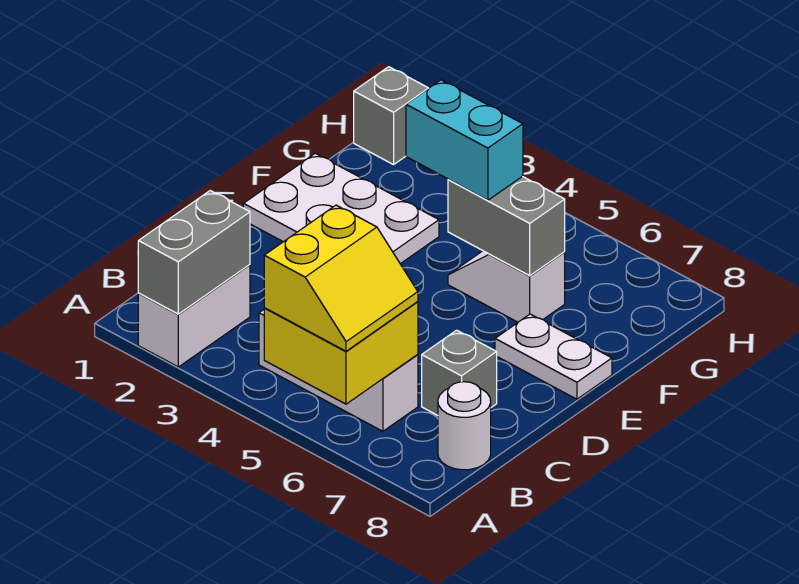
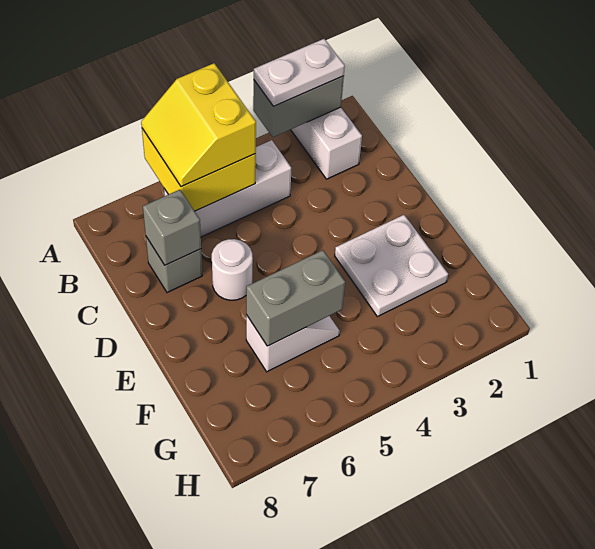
grey brick A2:B2 level 2 -> grey brick A2:A3 level 2
white round brick B8 level 1 -> white round brick D6 level 1
white plate E1:F3 level 1 -> white plate E2:F3 level 1
white plate E7:E8 level 1 -> white plate A2:A3 level 3
cyan brick F4:F5 level 3 -> none
grey brick H1 level 1 -> grey brick C7 level 2

